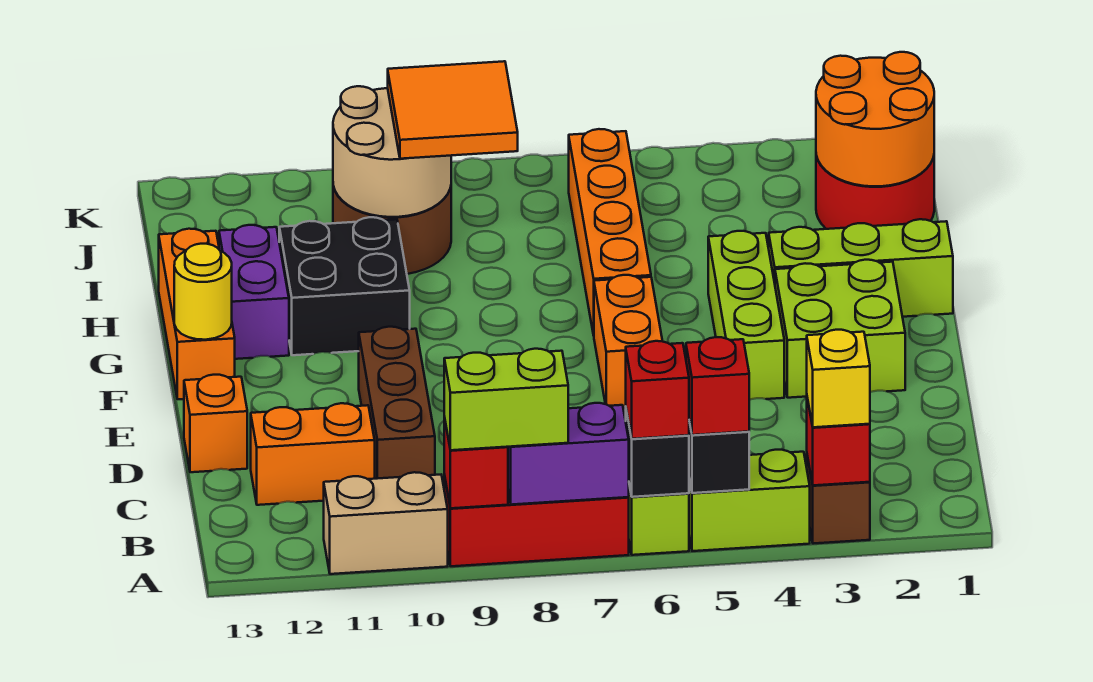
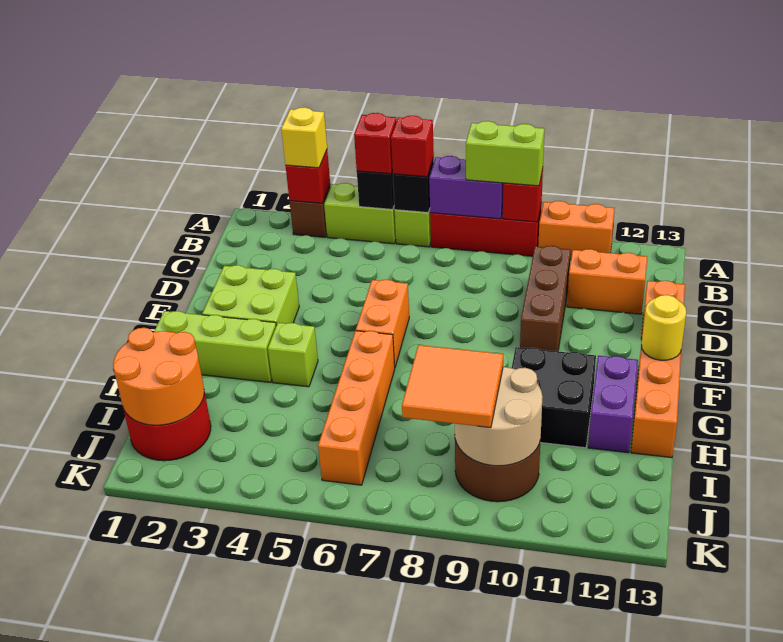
tan brick A10:A11 level 1 -> orange brick A10:A11 level 1
lime brick E4:G4 level 1 -> lime brick G4 level 1

